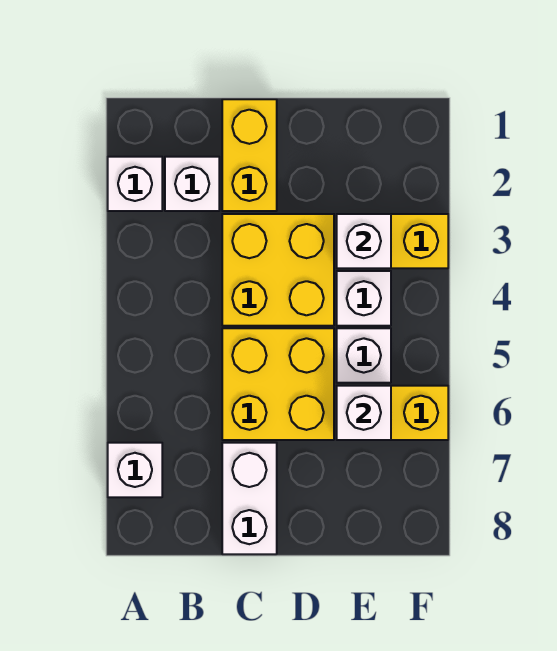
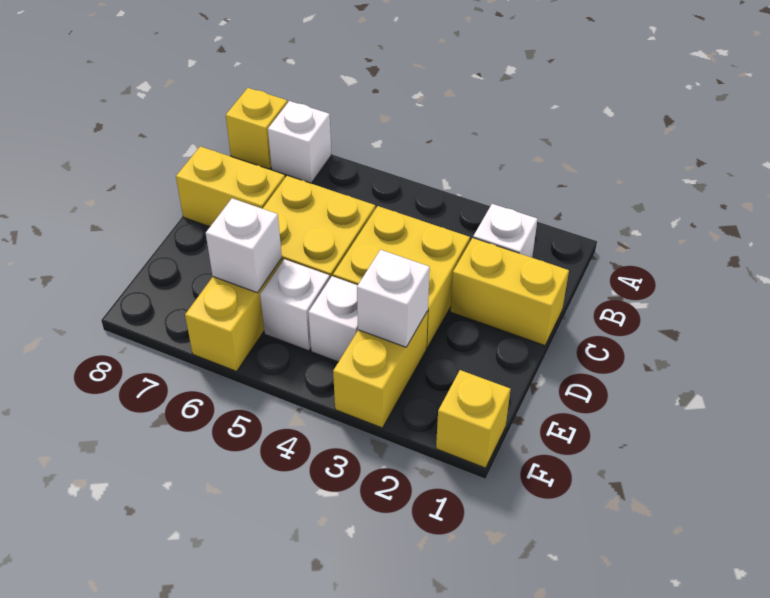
white brick A2 level 1 -> none
none -> yellow brick A8 level 1
white brick C7:C8 level 1 -> yellow brick C7:C8 level 1
none -> yellow brick F1 level 1

